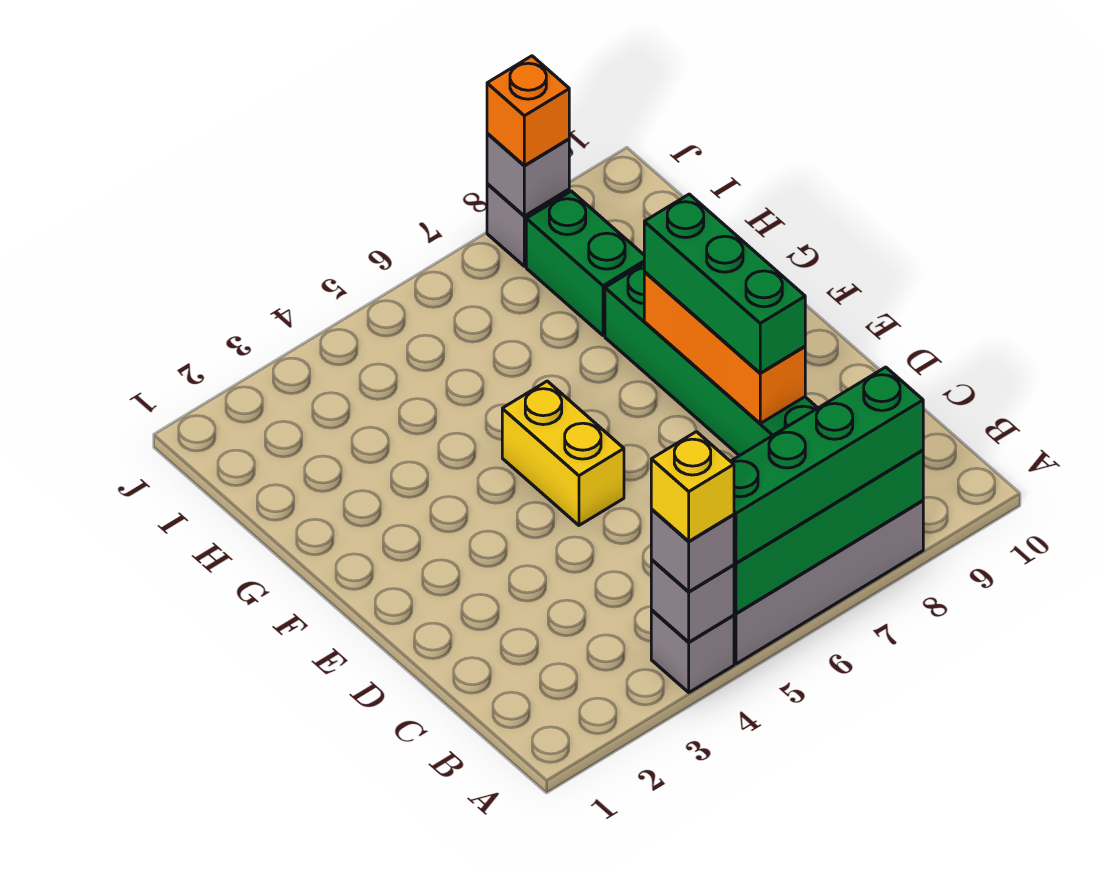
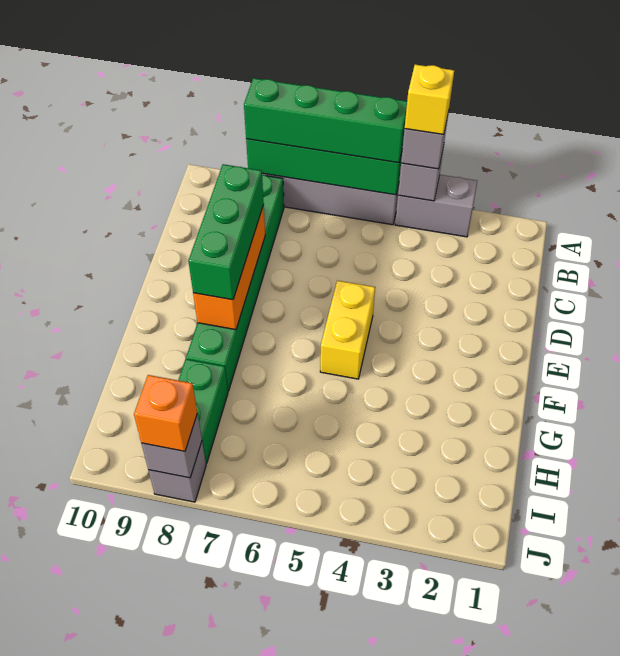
grey brick A4 level 1 -> grey brick A3:A4 level 1

